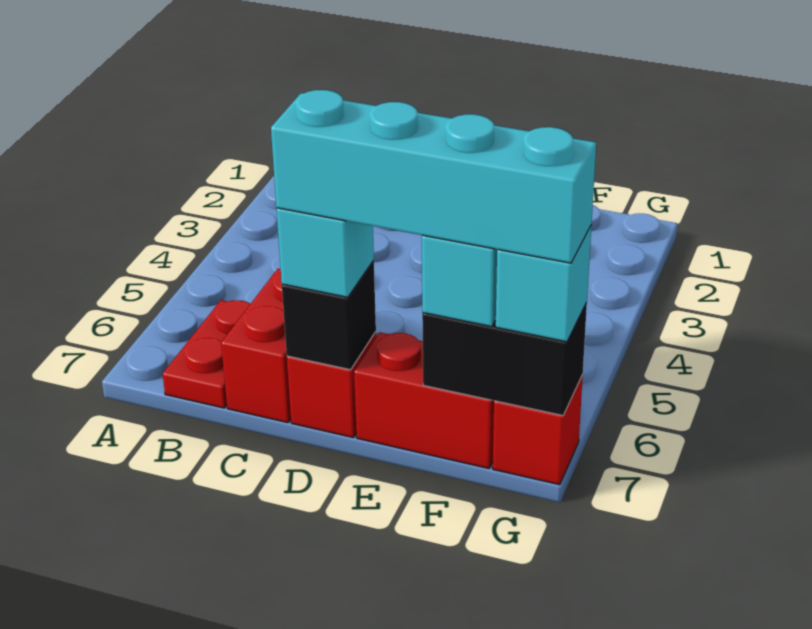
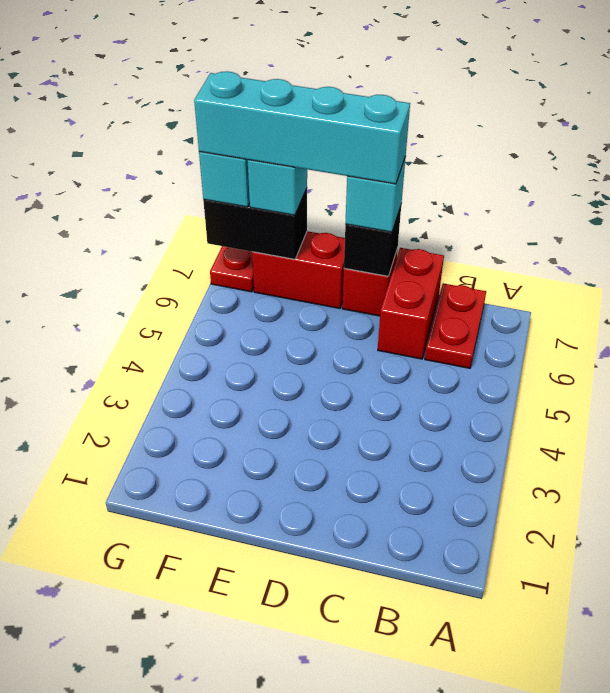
red brick G7 level 1 -> red plate G7 level 1

